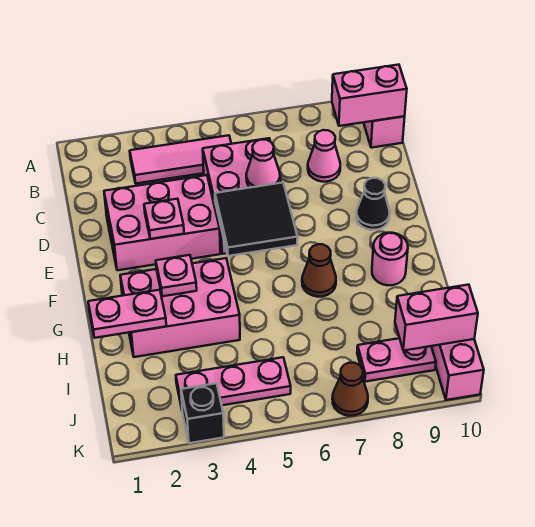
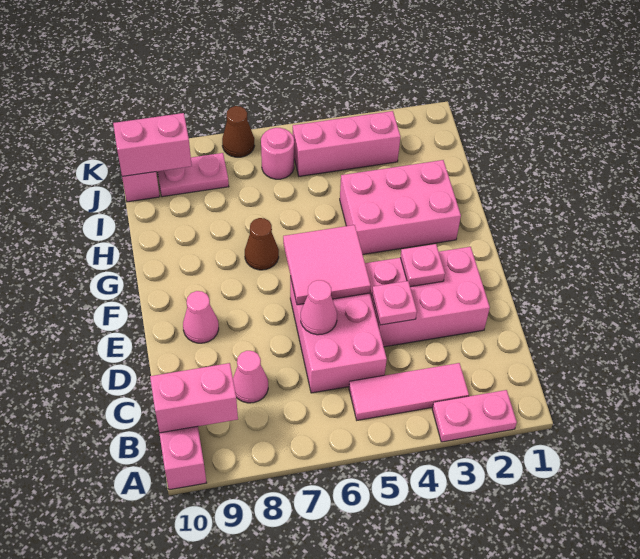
black tile E5:F6 level 2 -> pink tile E5:F6 level 2
black cone E9 level 1 -> pink cone E9 level 1
pink plate G3 level 2 -> pink plate D4 level 2
pink round brick G9 level 1 -> pink round brick J6 level 1
pink plate H1:H2 level 2 -> pink plate A2:A3 level 1
pink plate J3:J5 level 1 -> pink brick J3:J5 level 1
black brick K3 level 1 -> none

